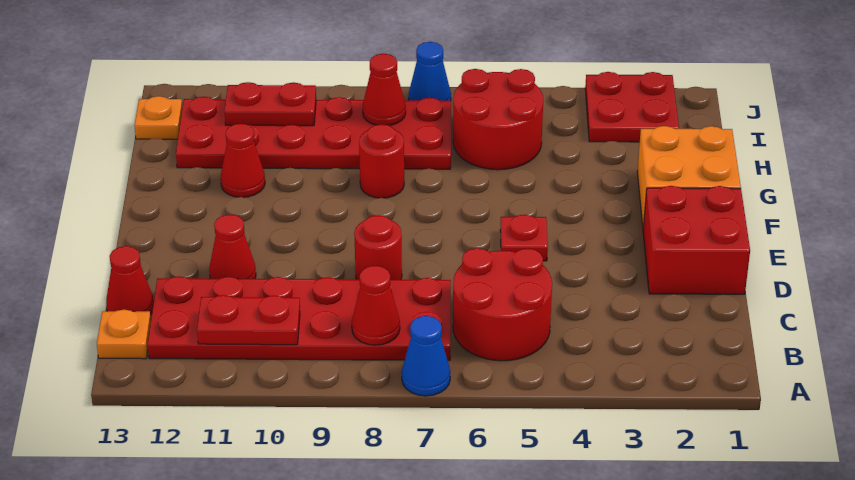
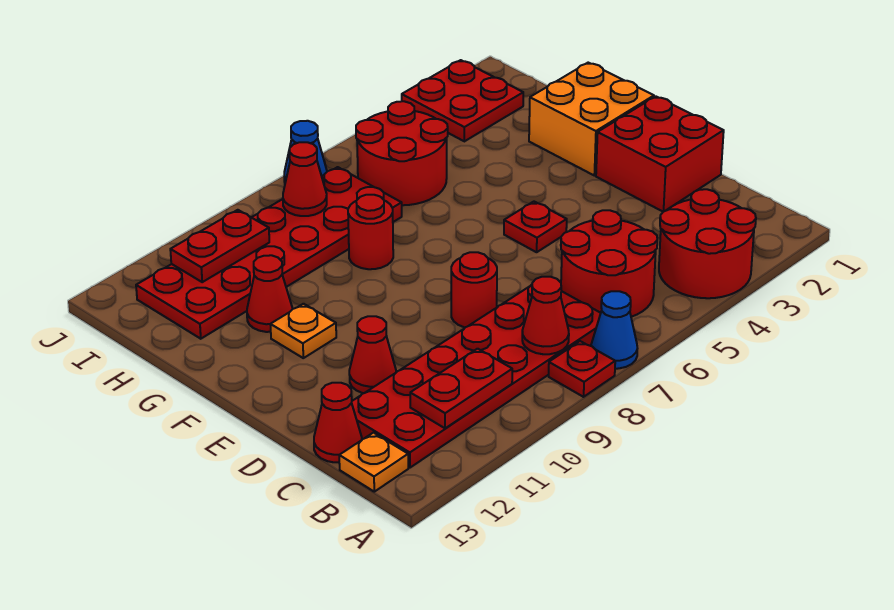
none -> red round brick A3:B4 level 1
none -> red plate A8 level 1
orange plate I13 level 1 -> orange plate F11 level 1

